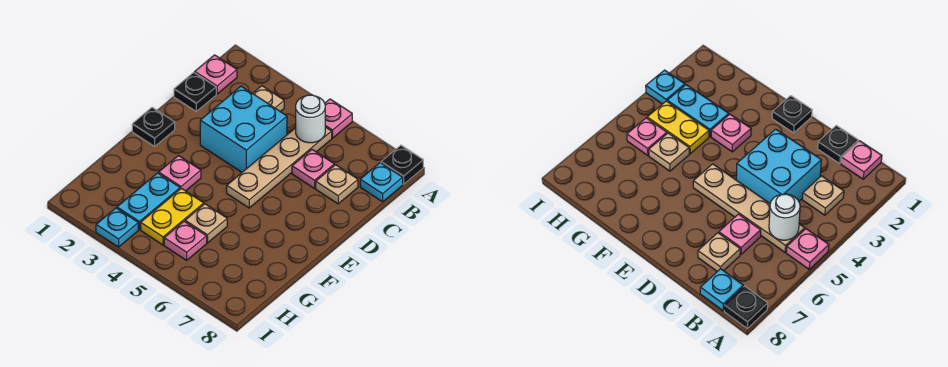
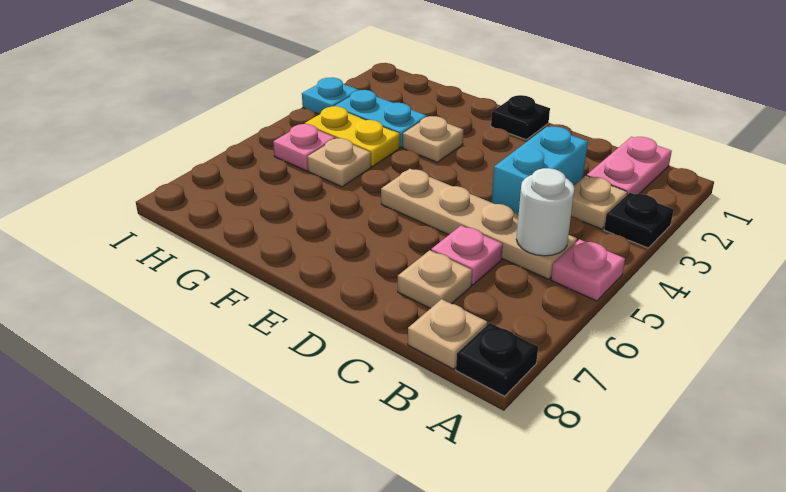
pink plate B1 level 1 -> pink plate B1:B2 level 1
cyan plate B8 level 1 -> tan plate B8 level 1
black plate C1 level 1 -> black plate A3 level 1
cyan brick C3:D4 level 1 -> cyan brick C3:C4 level 1
pink plate F3 level 1 -> tan plate F3 level 1

